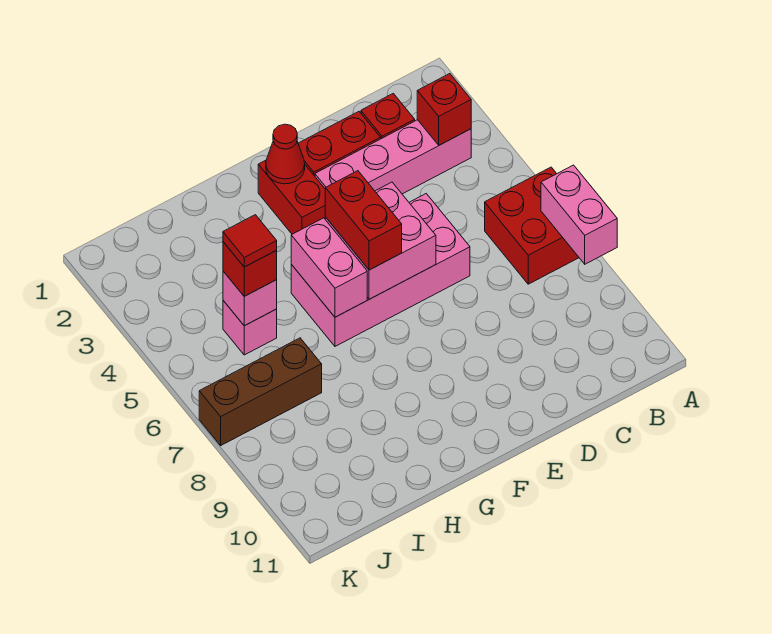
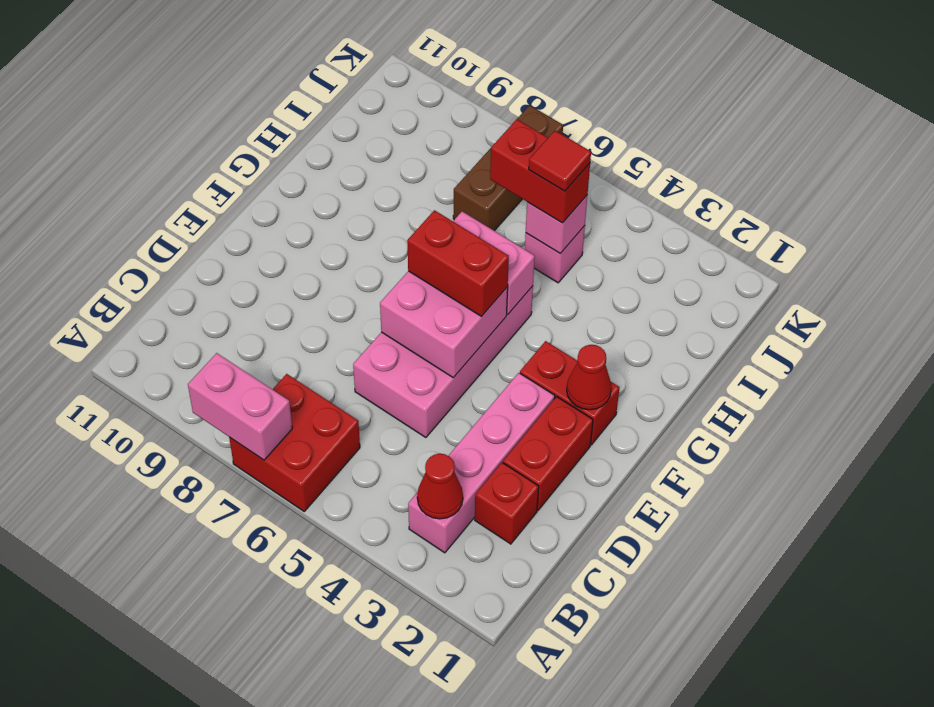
red brick B3 level 2 -> red cone B3 level 2
red brick I5 level 3 -> red brick I5:I6 level 3

